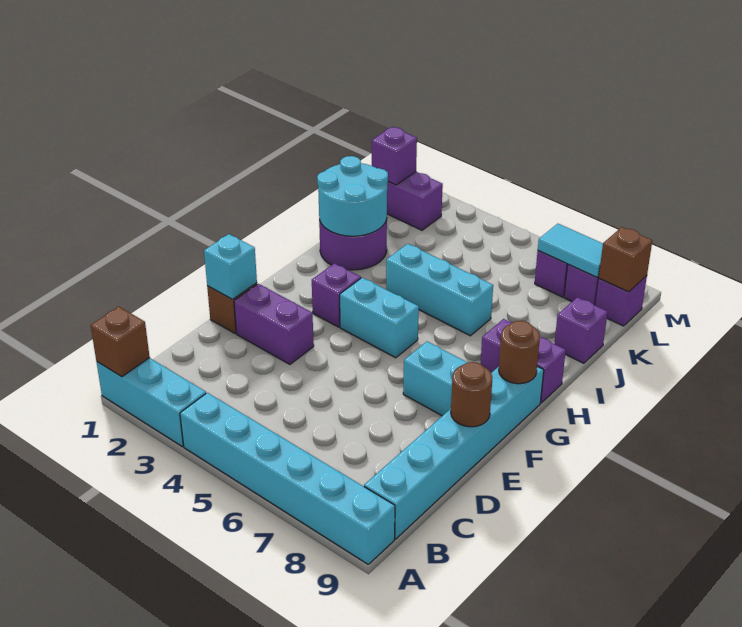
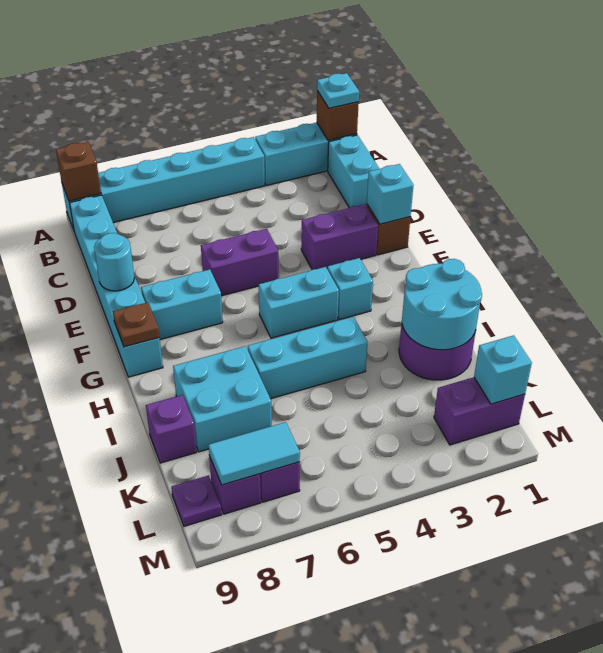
none -> cyan plate A1 level 3
none -> cyan brick B1:C1 level 1
brown round brick E9 level 2 -> cyan round brick E9 level 2
purple brick G3 level 1 -> cyan brick G3 level 1
brown round brick G9 level 2 -> brown plate G9 level 2
purple brick H8:H9 level 1 -> purple brick E5:E6 level 1
none -> cyan brick I7:J8 level 1
purple brick L1 level 2 -> cyan brick L1 level 2
purple brick L9 level 1 -> purple plate L9 level 1
brown brick L9 level 2 -> brown brick A9 level 2

